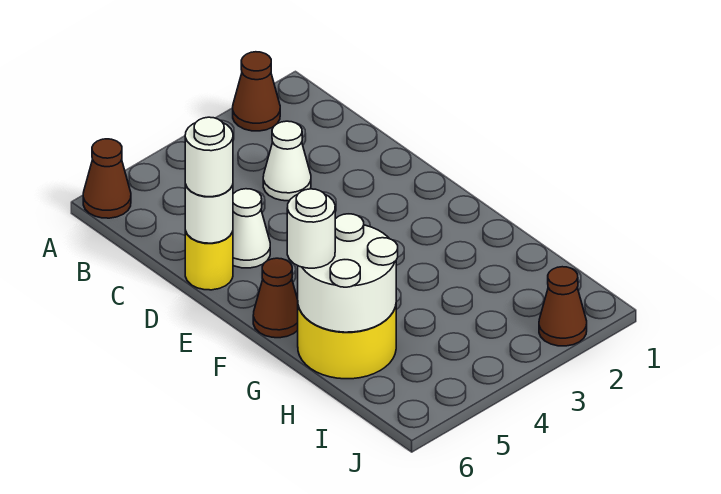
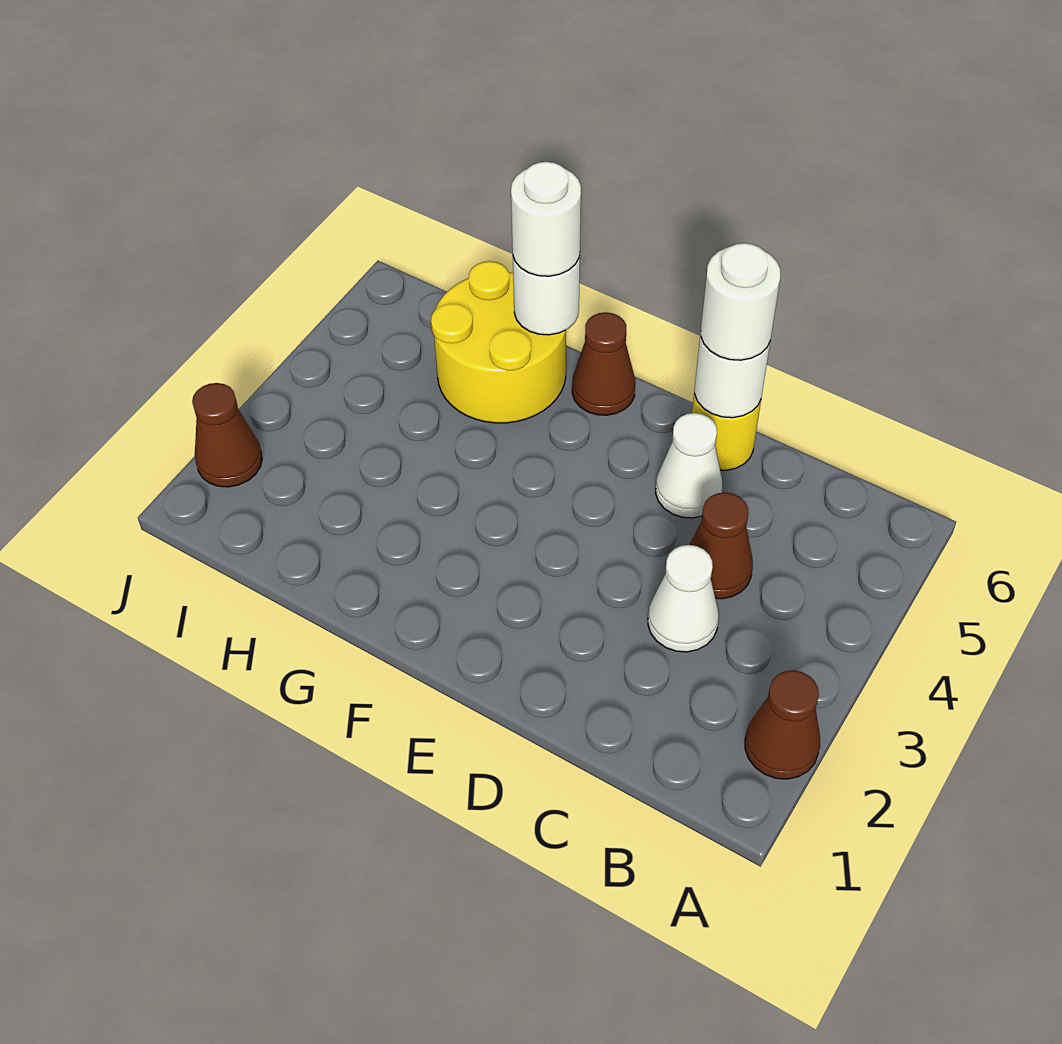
brown cone A6 level 1 -> brown cone C4 level 1
white round brick G5:H6 level 2 -> white round brick G6 level 2

